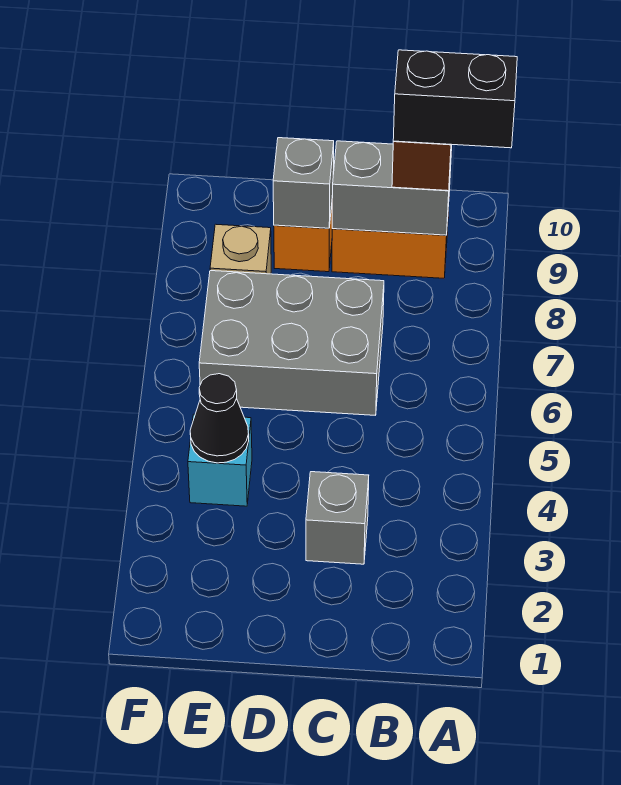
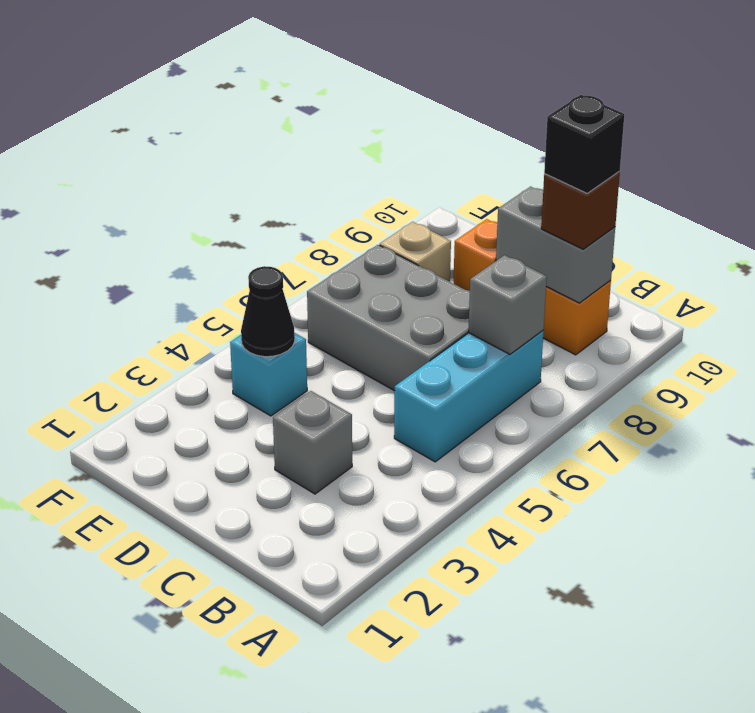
black brick A9:B9 level 4 -> black brick B9 level 4
none -> cyan brick B5:B7 level 1
grey brick D9 level 2 -> grey brick B7 level 2

